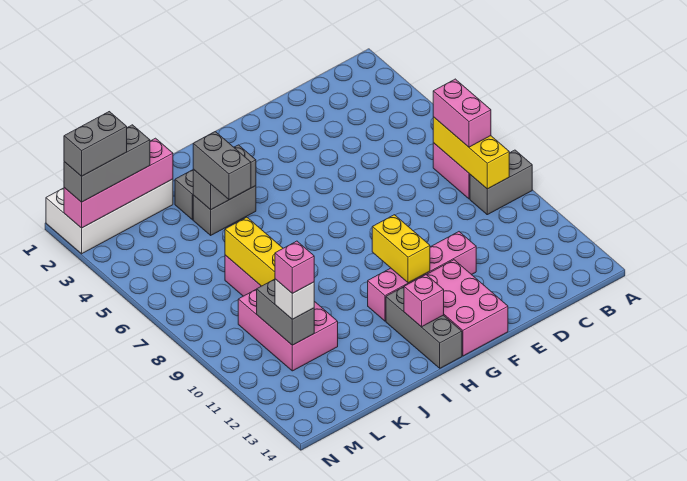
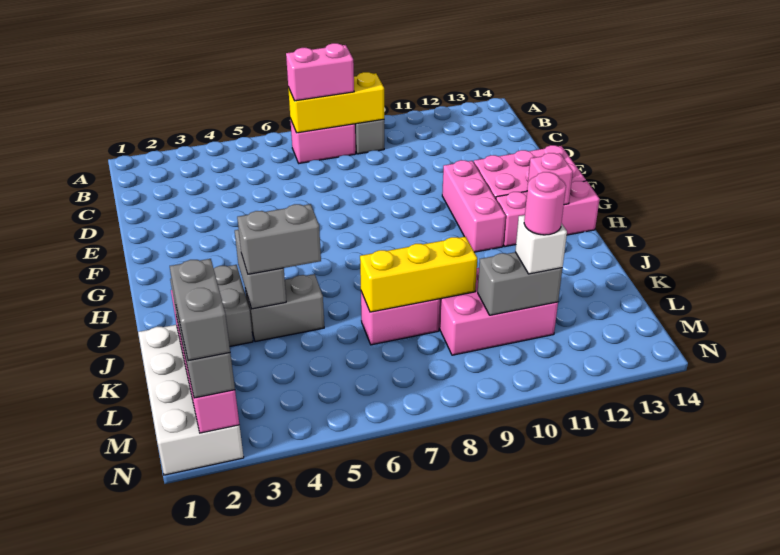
pink brick E11:H11 level 1 -> pink brick F11:H11 level 1
yellow brick G10:G11 level 2 -> none
grey brick H12:H14 level 1 -> pink brick H12:H14 level 1
grey brick I4:J4 level 1 -> grey brick J4:J5 level 1
pink brick L11 level 4 -> pink round brick L11 level 4

